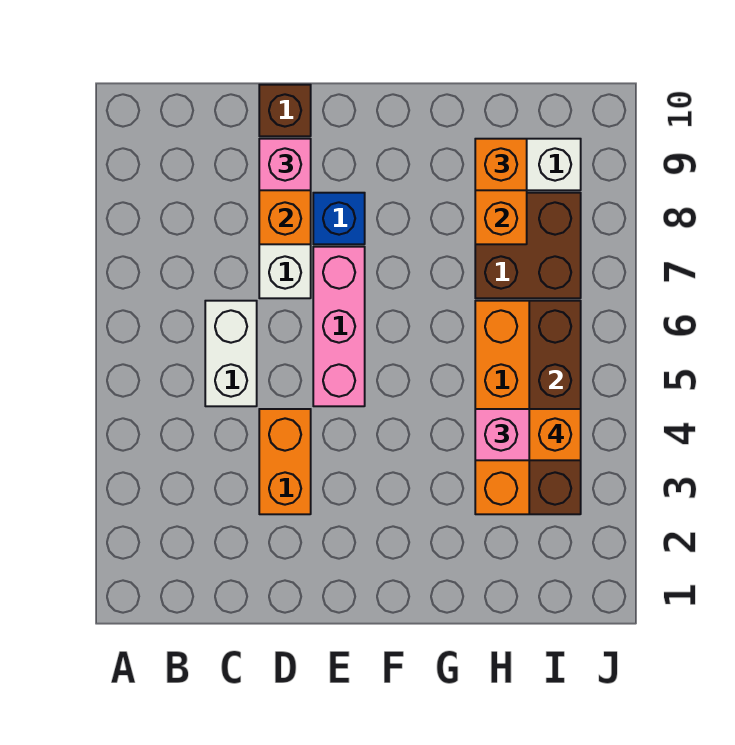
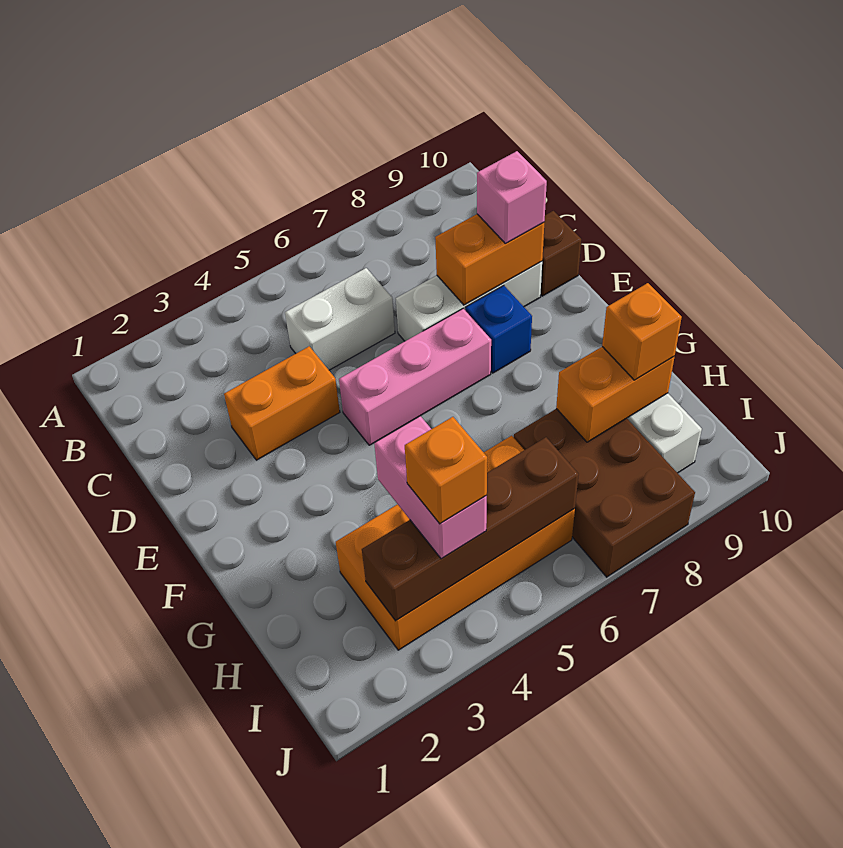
brown brick H7:I8 level 1 -> brown brick H7:J8 level 1

